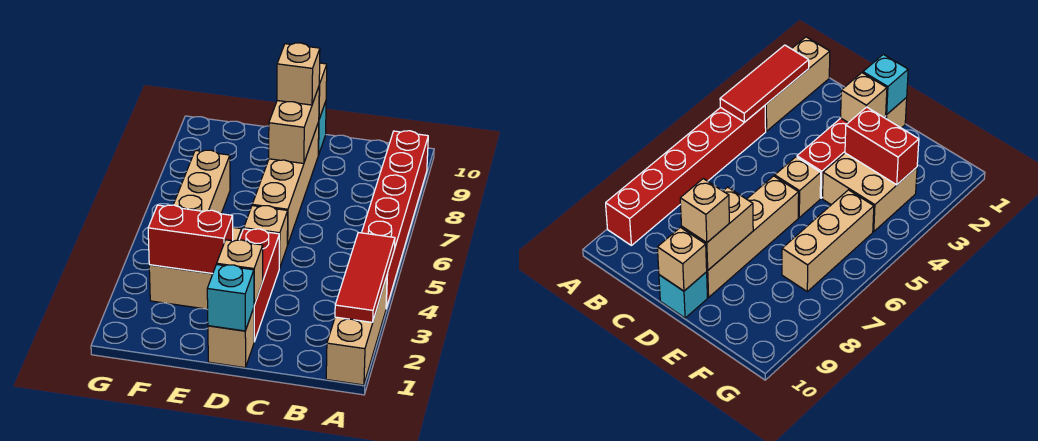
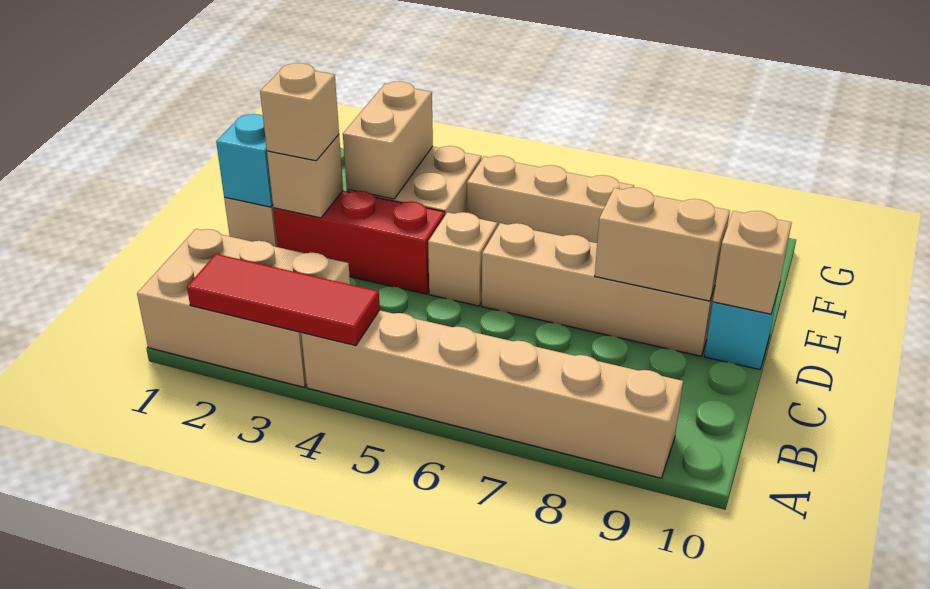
tan brick A1:A3 level 1 -> tan brick A1:B3 level 1
red brick A4:A9 level 1 -> tan brick A4:A9 level 1
tan brick D9 level 3 -> tan brick D2 level 3
red brick E3:F3 level 2 -> tan brick E3:F3 level 2

